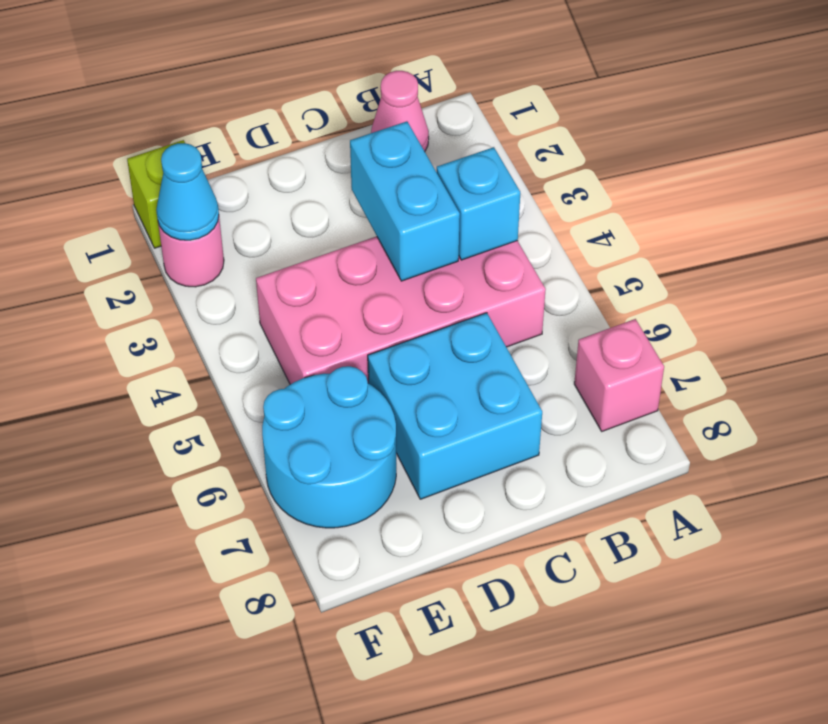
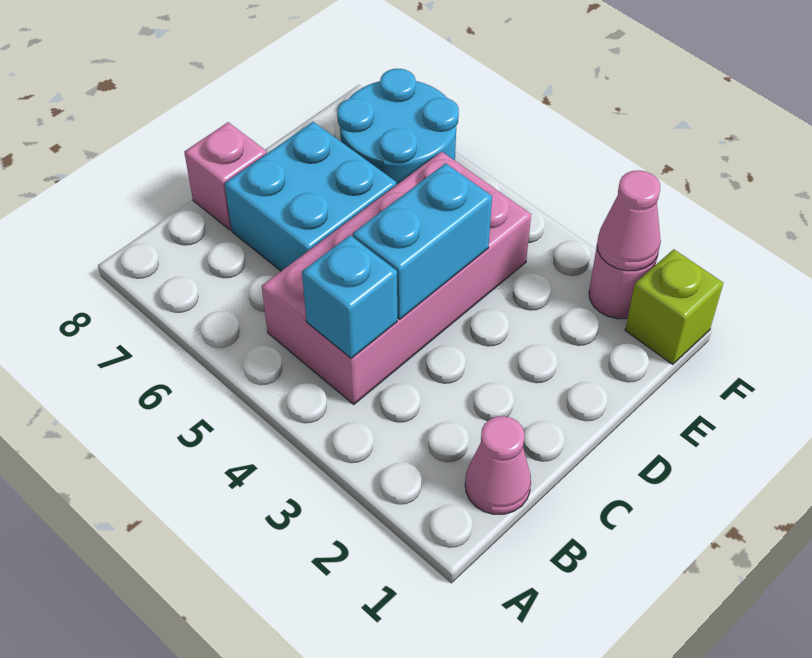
pink brick A7 level 1 -> pink brick C8 level 1
cyan brick C3:C4 level 2 -> cyan brick C4:D4 level 2
cyan cone F2 level 2 -> pink cone F2 level 2

